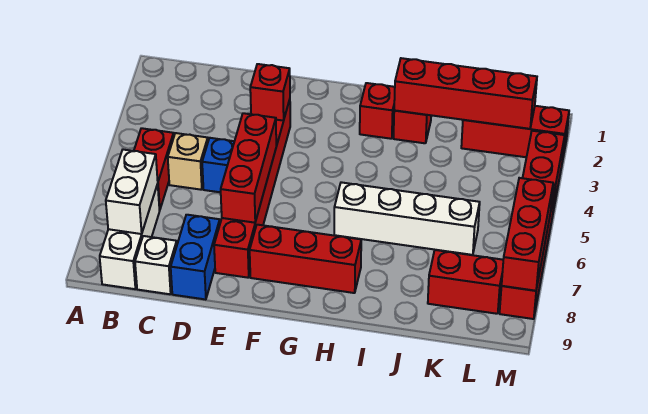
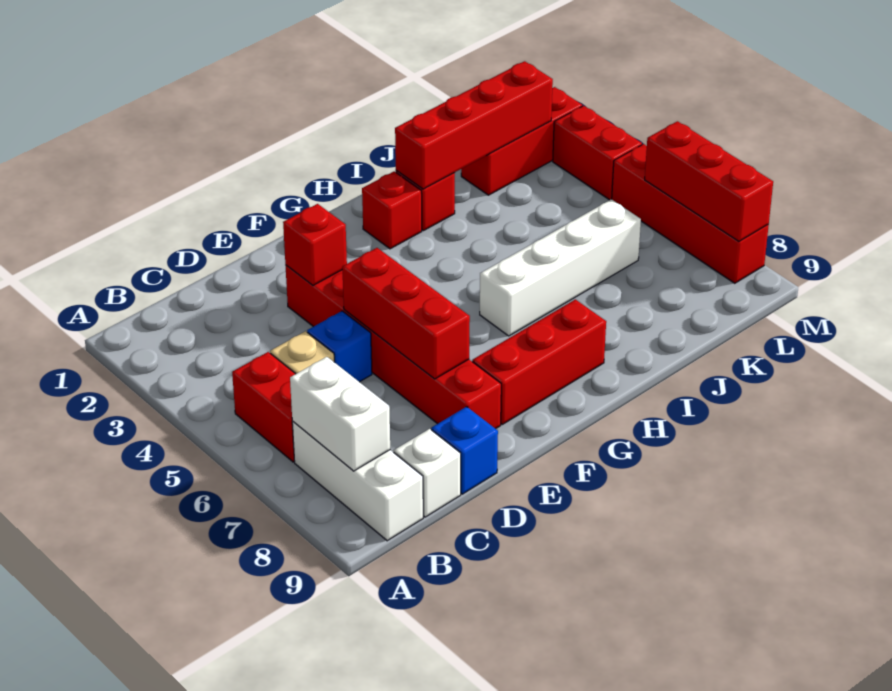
blue brick D8:D9 level 1 -> blue brick D9 level 1
red brick K8:L8 level 1 -> none

